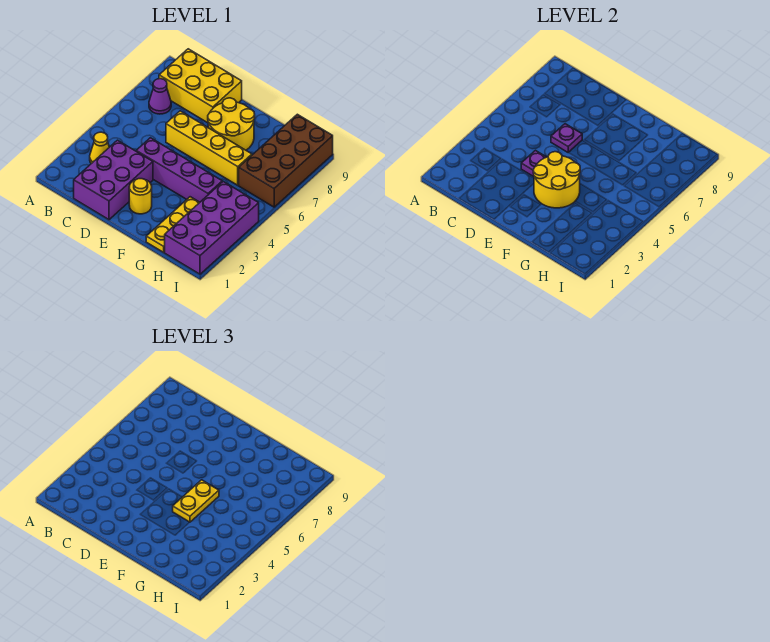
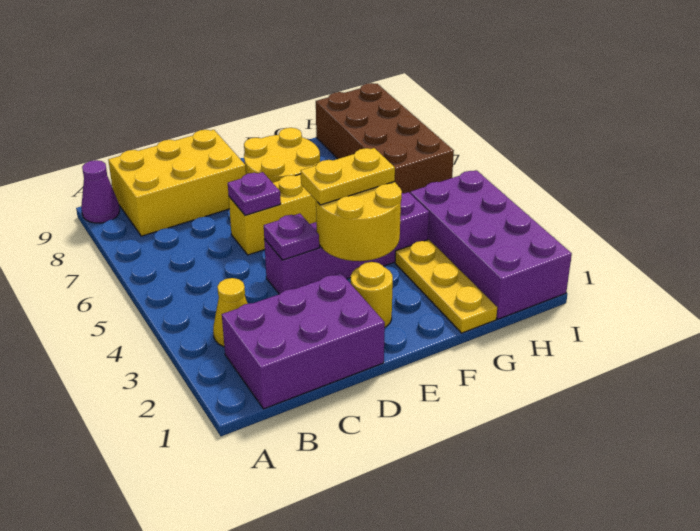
purple cone B7 level 1 -> purple cone A9 level 1
purple brick C1:D3 level 1 -> purple brick B1:D2 level 1
yellow plate F4:F5 level 3 -> yellow plate E4:F4 level 3

